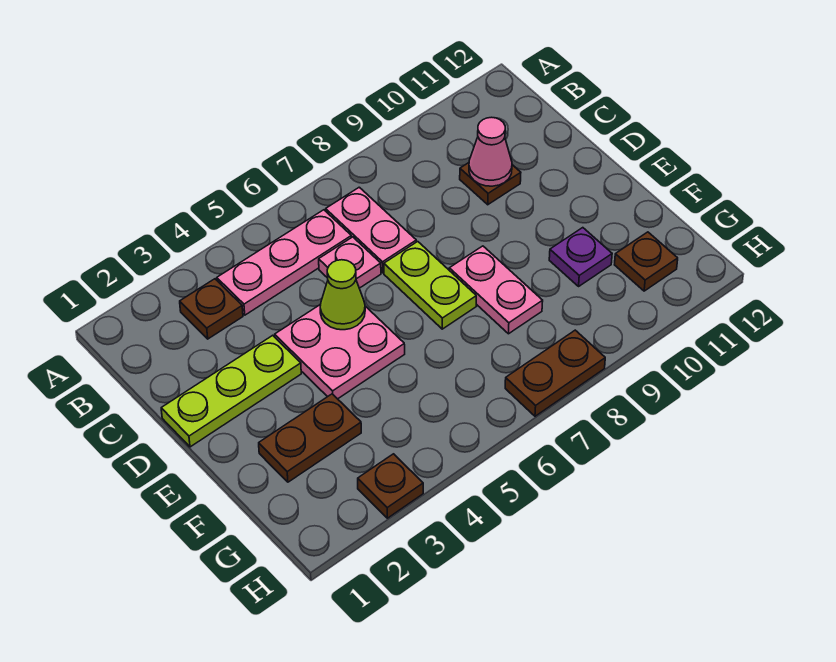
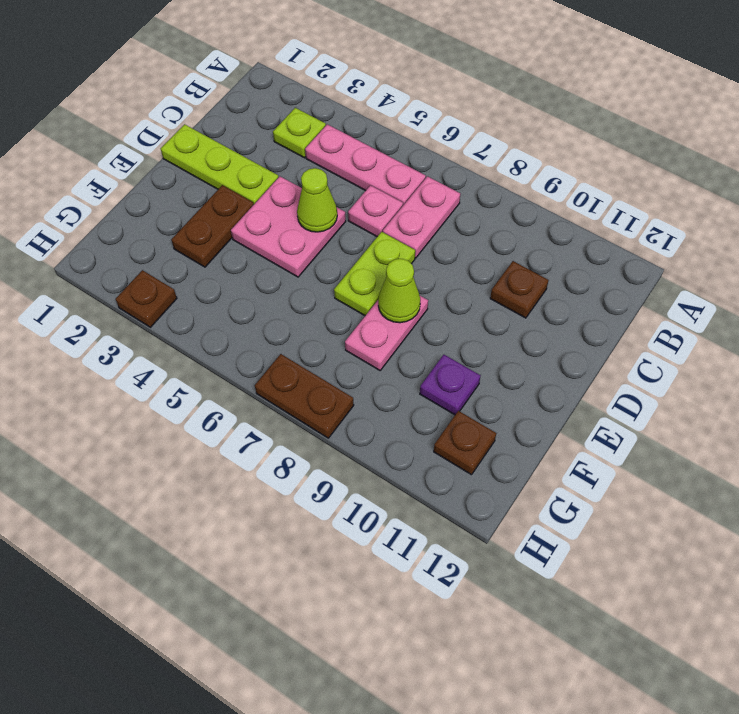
brown plate B3 level 1 -> lime plate B3 level 1
pink cone C10 level 2 -> none
none -> lime cone E8 level 2
brown plate F2:F3 level 1 -> brown plate E3:F3 level 1

